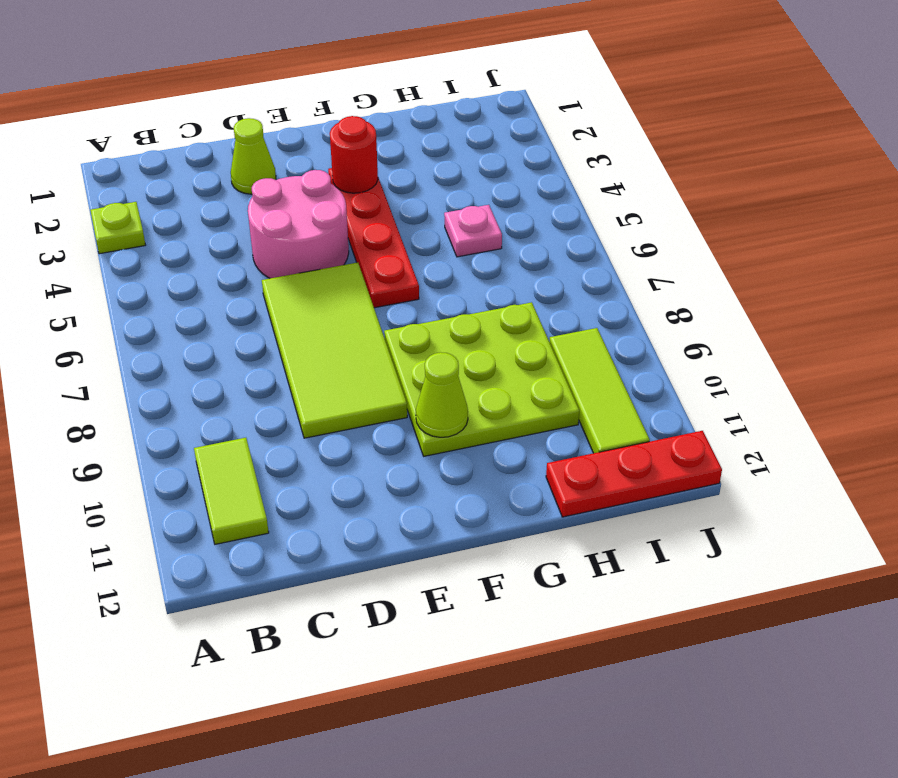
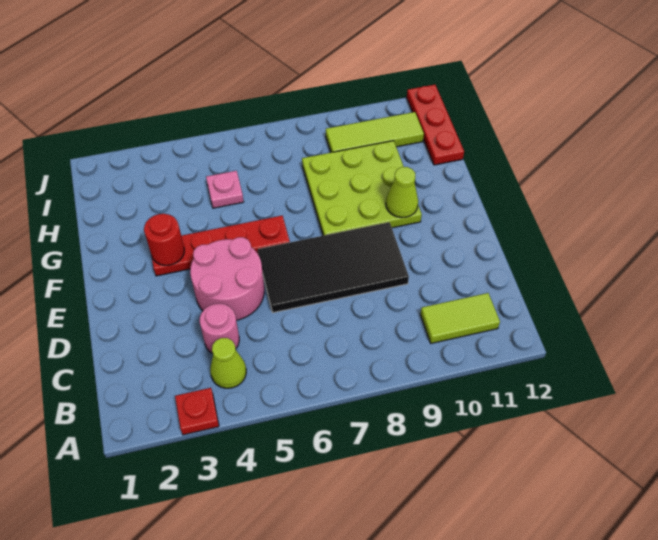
lime plate A3 level 1 -> red plate A3 level 1
none -> pink round brick C4 level 1
lime cone D2 level 1 -> lime cone B4 level 1
lime tile D6:E9 level 1 -> black tile D6:E9 level 1

